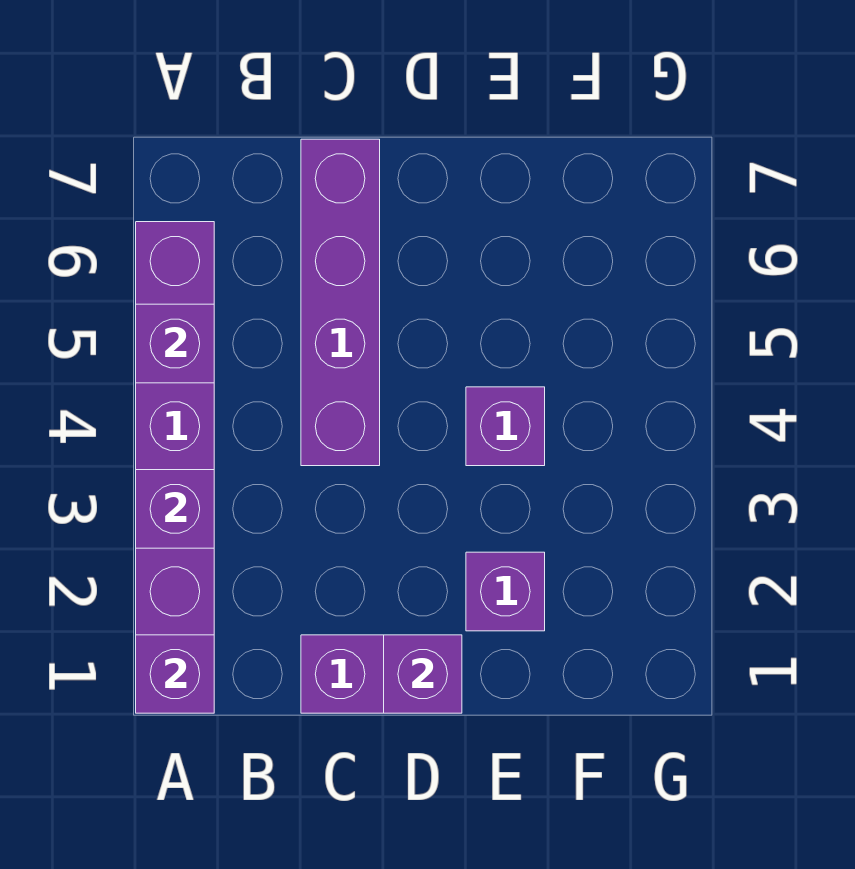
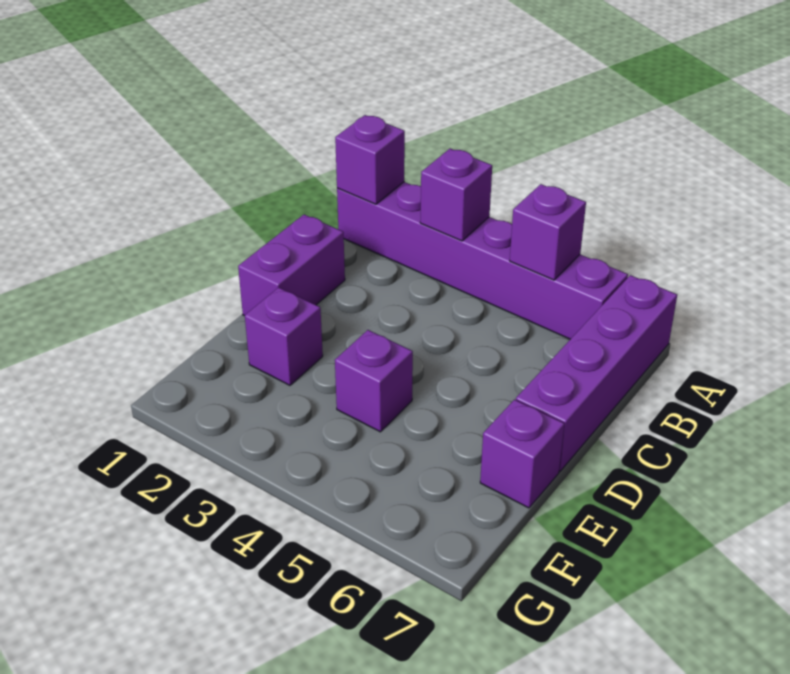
purple brick C4:C7 level 1 -> purple brick A7:D7 level 1
purple brick D1 level 2 -> purple brick E7 level 1

